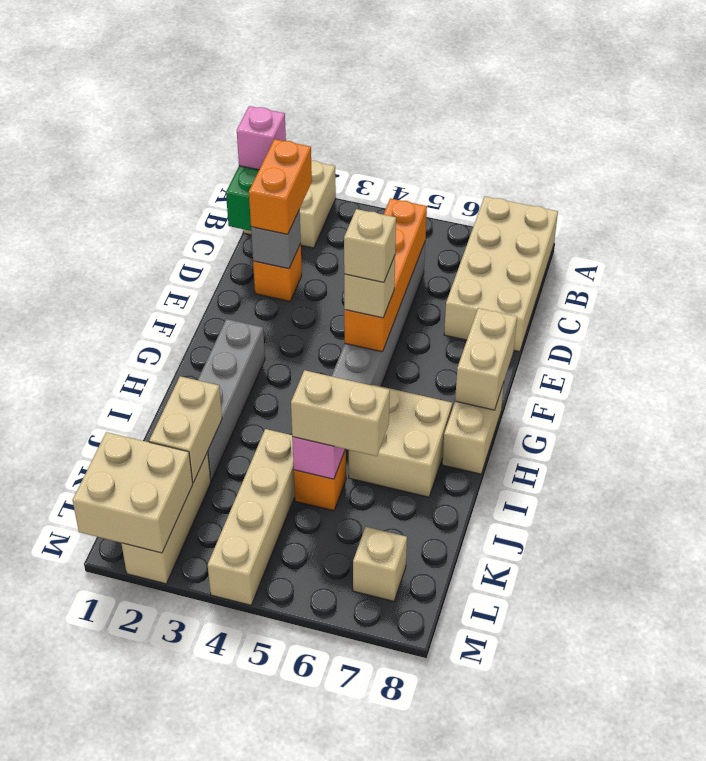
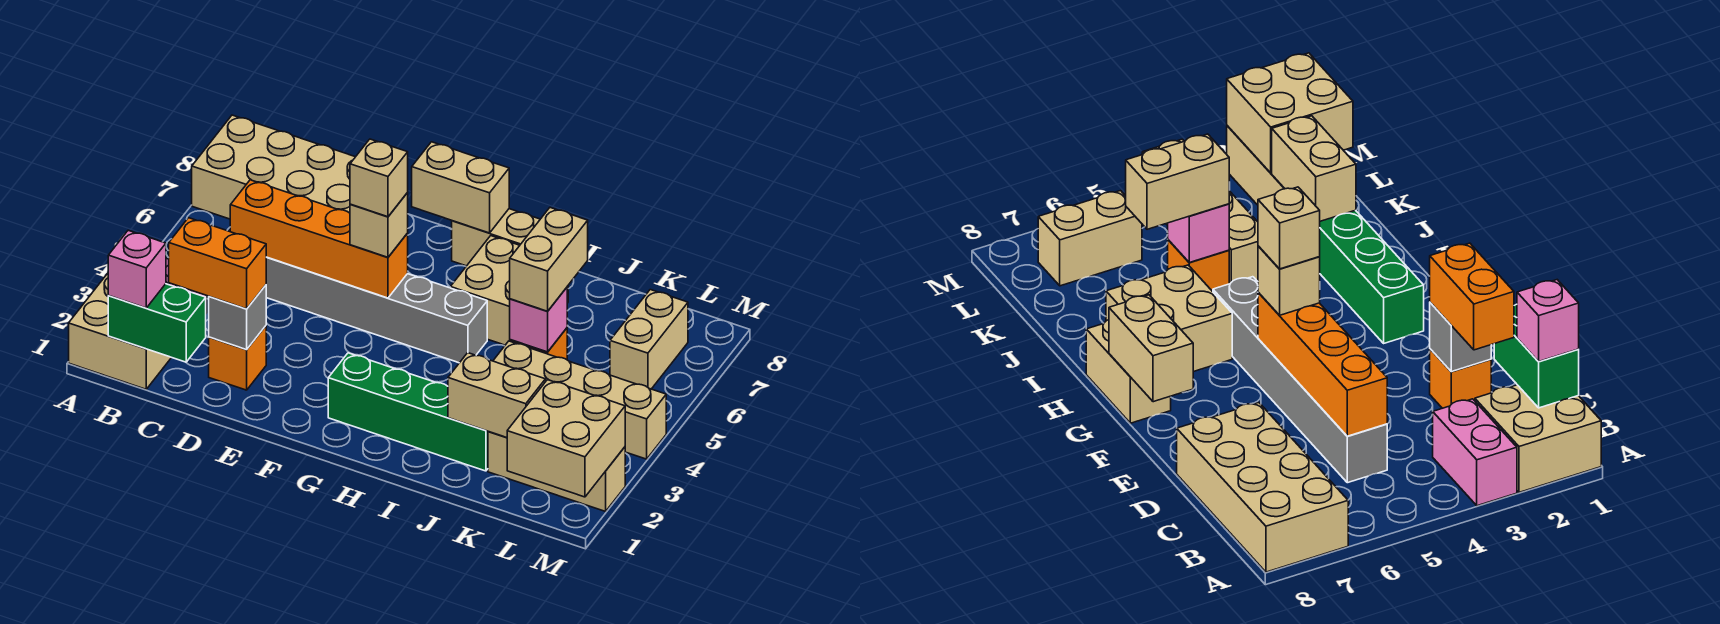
none -> pink brick A3:B3 level 1
grey brick G2:J2 level 1 -> green brick G2:J2 level 1
tan brick L7 level 1 -> tan brick L6:L7 level 1

